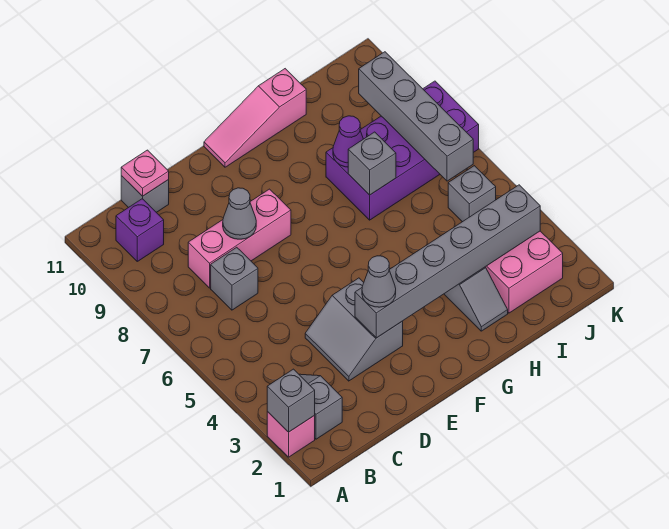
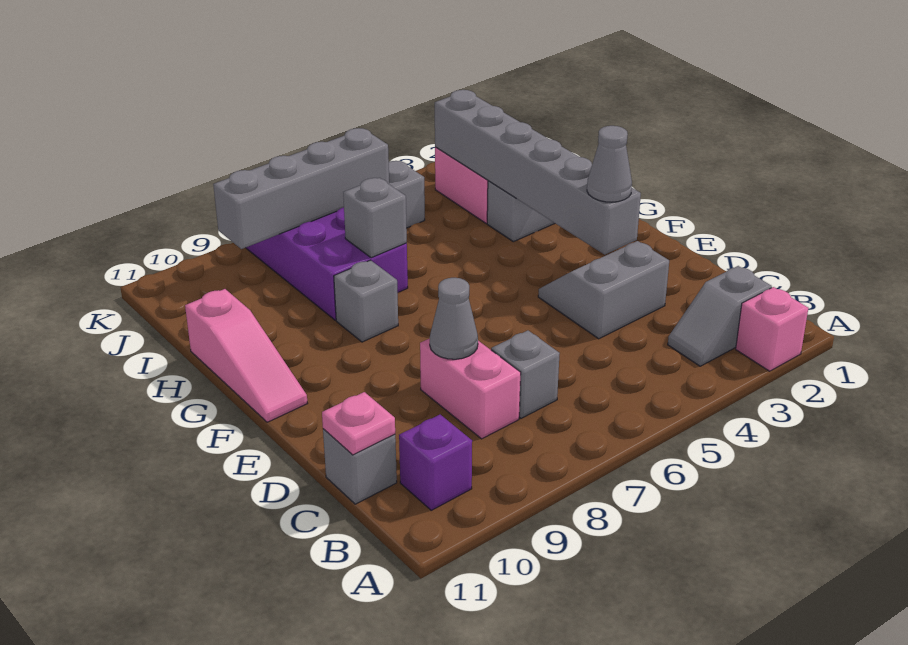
grey brick A2 level 2 -> grey brick G8 level 1
pink brick C8:E8 level 1 -> pink brick C8:D8 level 1
grey slope D3:E4 level 1 top E -> grey slope D3:E4 level 1 top D
purple cone H8 level 2 -> none

